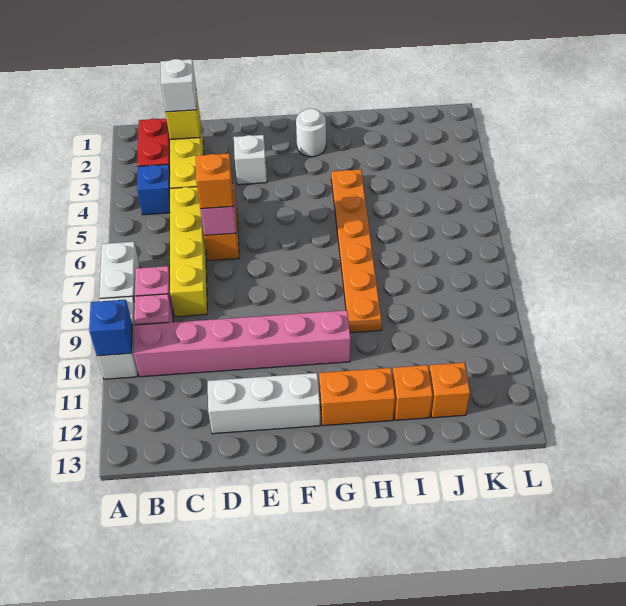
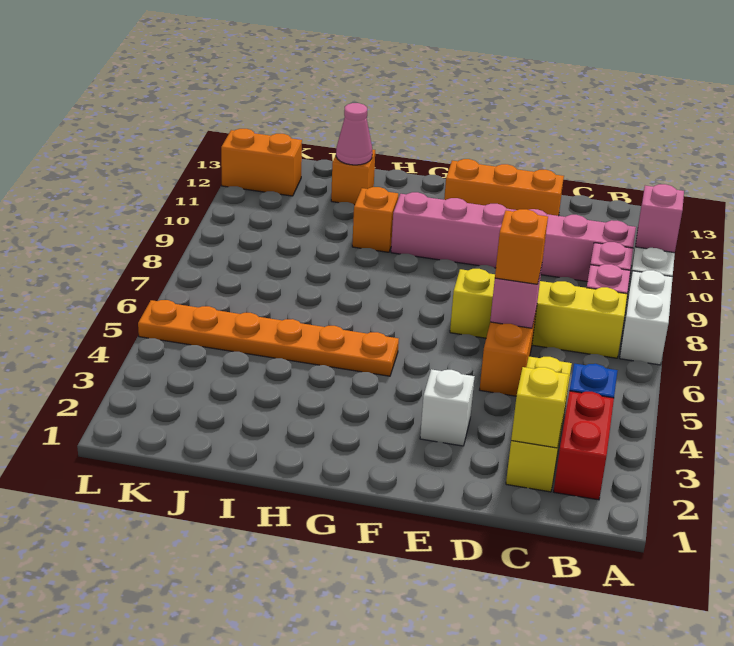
blue brick A10 level 2 -> pink brick A10 level 2
white brick C2 level 3 -> none
yellow brick C5:C8 level 1 -> yellow brick B7:E7 level 1
white brick D12:F12 level 1 -> orange brick D12:F12 level 1
white round brick G2 level 1 -> none
orange brick G12:H12 level 1 -> orange brick K12:L12 level 1
orange plate H4:H9 level 1 -> orange plate G5:L5 level 1
none -> pink cone I12 level 2
orange brick J12 level 1 -> orange brick H10 level 1

